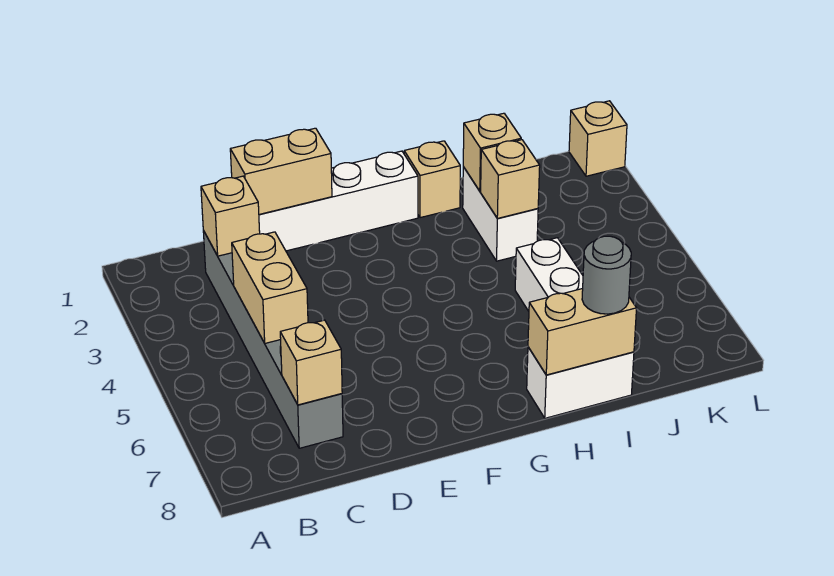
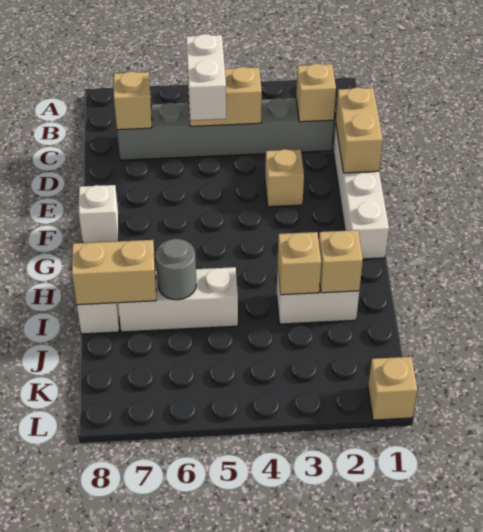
none -> white brick C5:D5 level 3
none -> white brick F8 level 1
tan brick H1 level 1 -> tan brick E3 level 1
tan brick H8:I8 level 2 -> tan brick I7:I8 level 2
grey round brick I8 level 3 -> grey round brick I6 level 2

